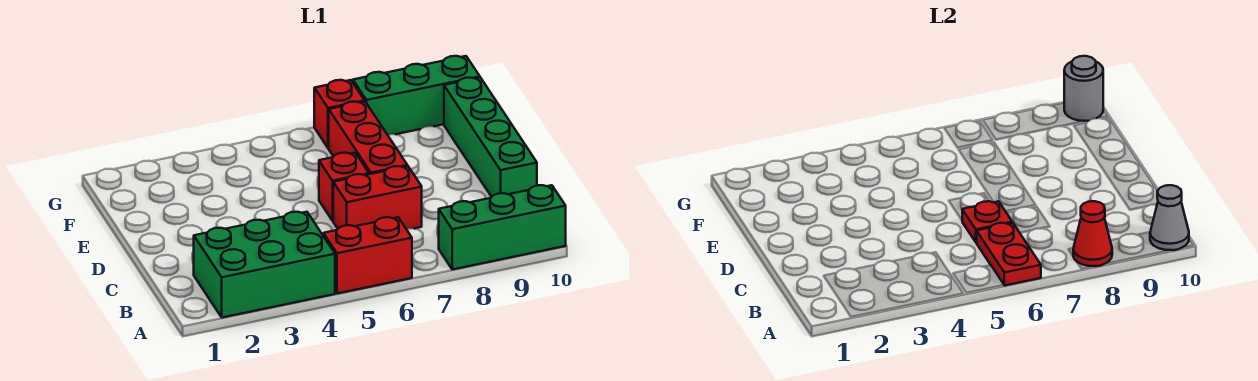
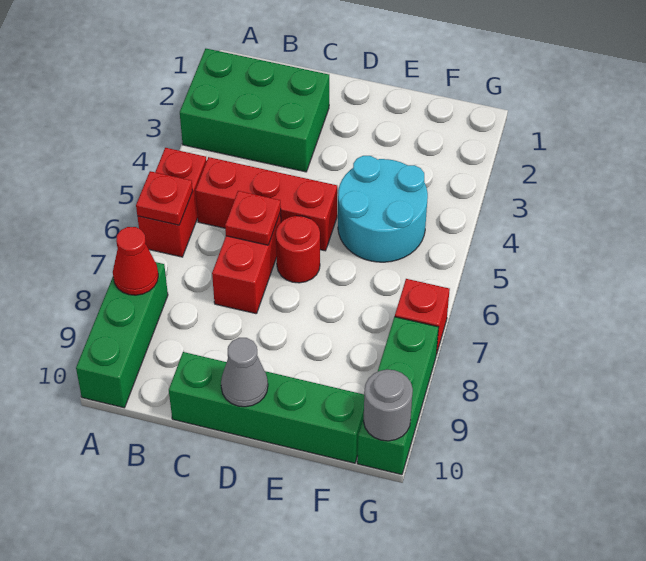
green brick A2:B4 level 1 -> green brick A2:C3 level 1
red plate A6:B6 level 2 -> red plate A6 level 2
grey cone A10 level 2 -> grey cone D10 level 2
red brick D6 level 1 -> red round brick D6 level 1
red brick D7:F7 level 1 -> red brick B5:D5 level 1
none -> cyan round brick E4:F5 level 1

